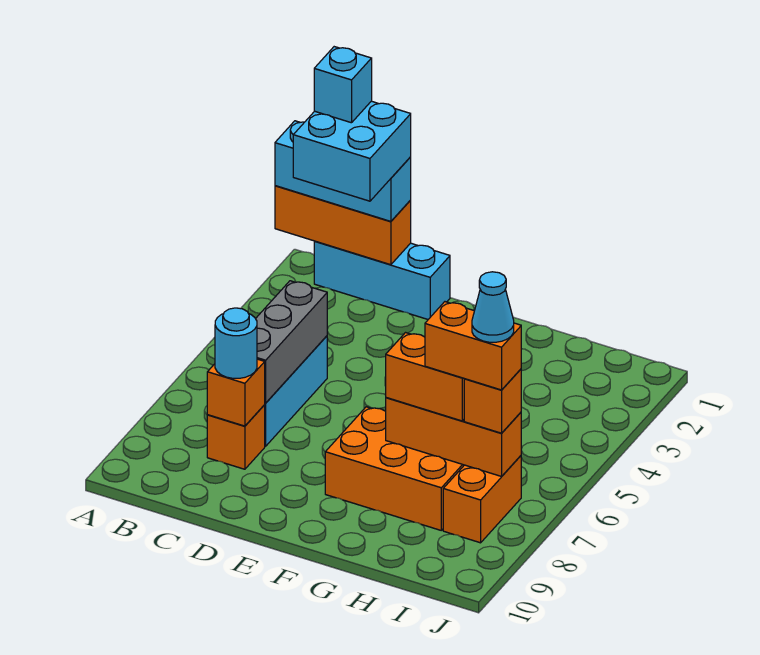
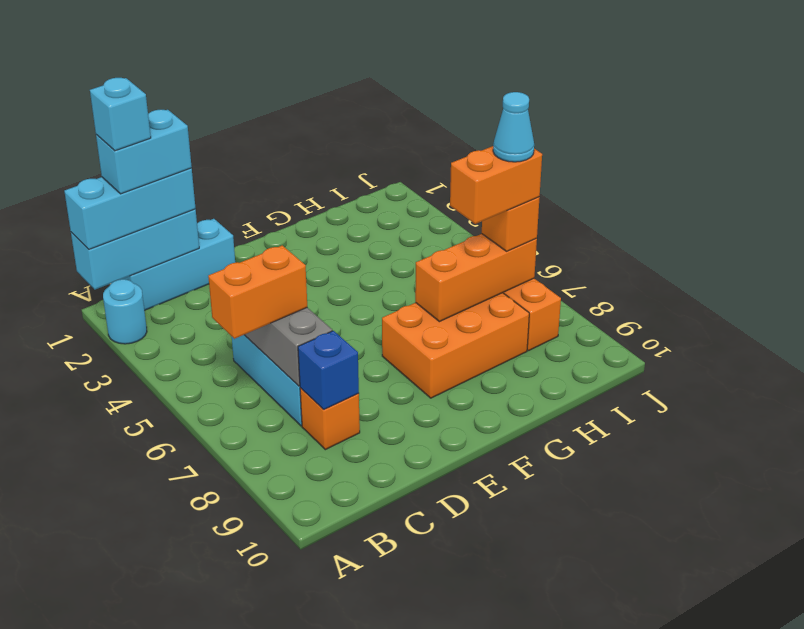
orange brick A1:C1 level 2 -> cyan brick A1:C1 level 2
cyan brick B1:C2 level 4 -> cyan brick B1:C1 level 4
orange brick C8 level 2 -> blue brick C8 level 2
cyan round brick C8 level 3 -> cyan round brick A2 level 1
orange brick G7:H7 level 3 -> orange brick B6:C6 level 3

